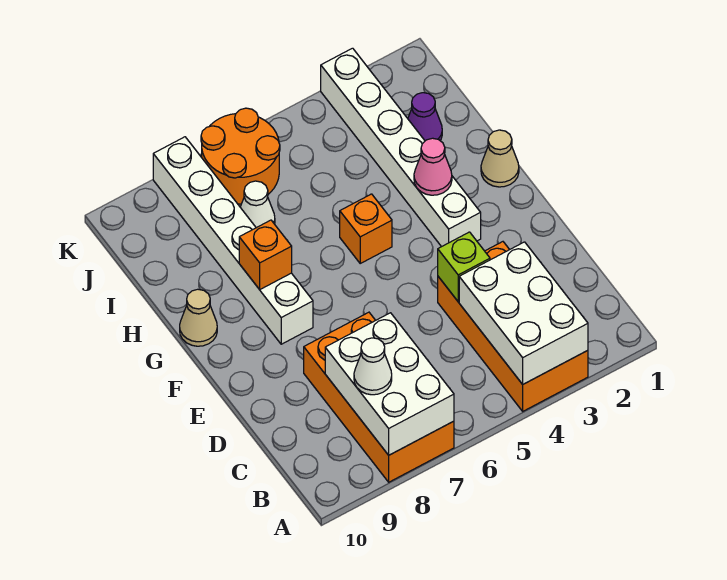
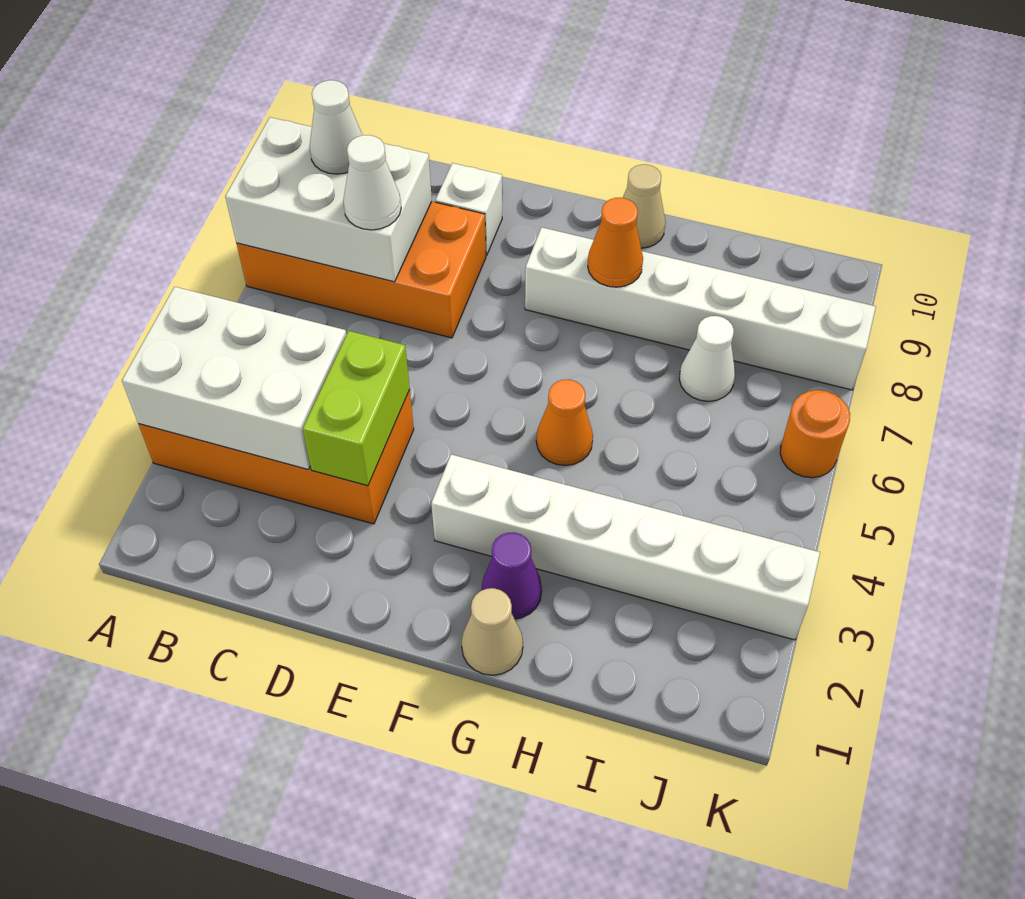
none -> white cone C7 level 3
lime brick D4 level 2 -> lime brick D3:D4 level 2
none -> white brick D9 level 1
pink cone G3 level 2 -> none
orange brick G5 level 1 -> orange cone G5 level 1
orange brick G8 level 2 -> orange cone G8 level 2
purple cone I2 level 1 -> purple cone G2 level 1
orange round brick J6:K7 level 1 -> orange round brick K6 level 1

